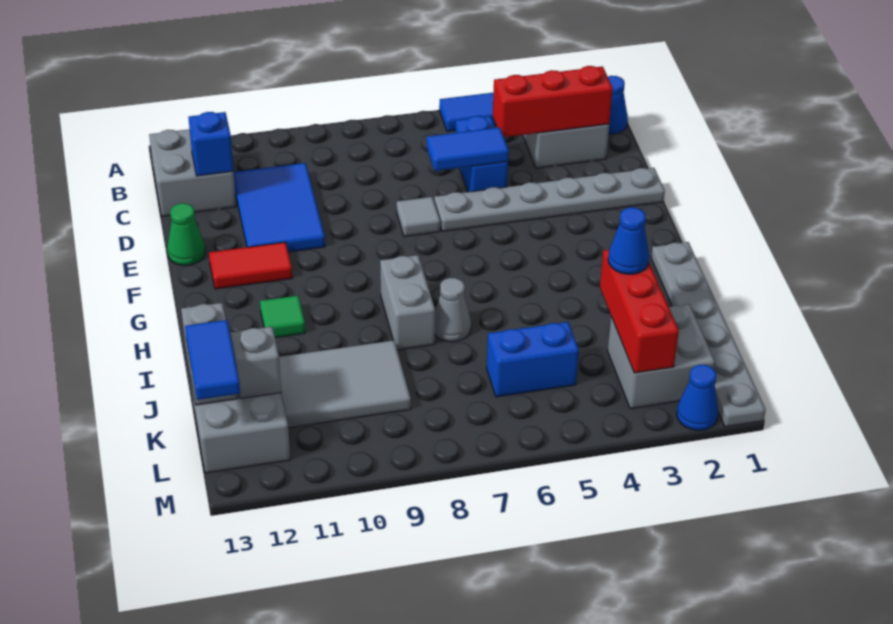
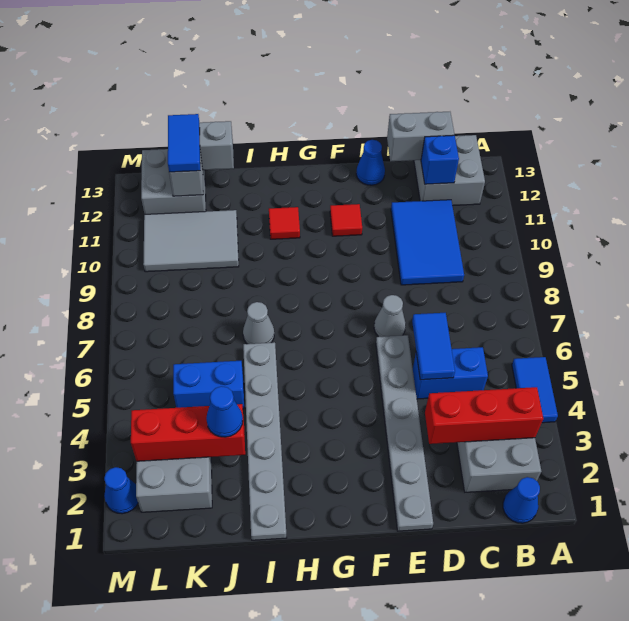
red brick C2:C4 level 2 -> red brick B3:D3 level 2
blue tile C10:E11 level 1 -> blue tile C9:D11 level 1
grey tile E7 level 1 -> grey cone E7 level 1
green cone E13 level 1 -> blue cone E13 level 1
red tile F11:F12 level 1 -> red tile F11 level 1
grey plate H1:M1 level 1 -> grey plate I1:I6 level 1
grey brick H8:I8 level 1 -> grey brick C13:D13 level 2
green tile H11 level 1 -> red tile H11 level 1
grey tile J9:K11 level 1 -> grey tile J10:L11 level 1
blue brick K5:K6 level 1 -> blue brick J5:K5 level 1
blue tile K13:L13 level 3 -> blue tile K12:K13 level 3

